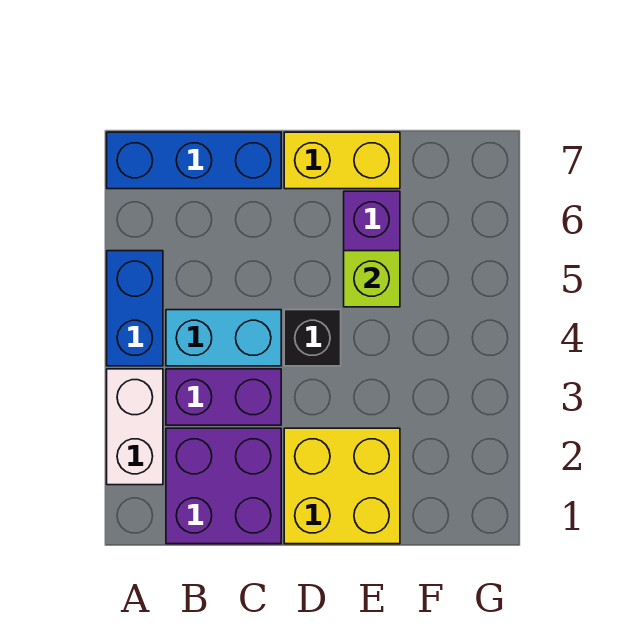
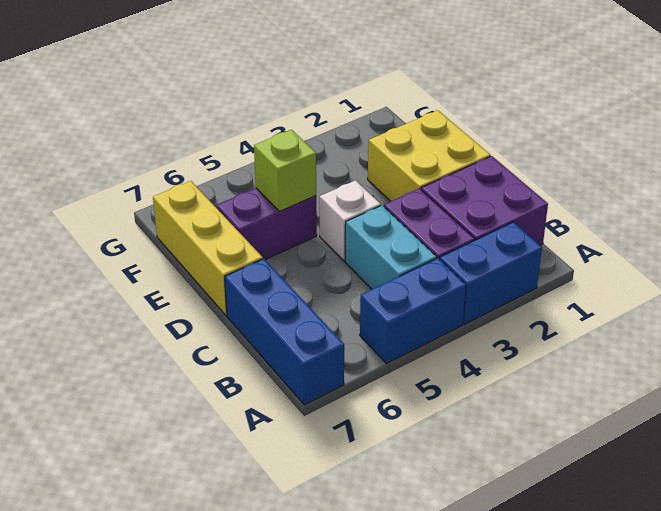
white brick A2:A3 level 1 -> blue brick A2:A3 level 1
black brick D4 level 1 -> white brick D4 level 1
yellow brick D7:E7 level 1 -> yellow brick D7:F7 level 1

